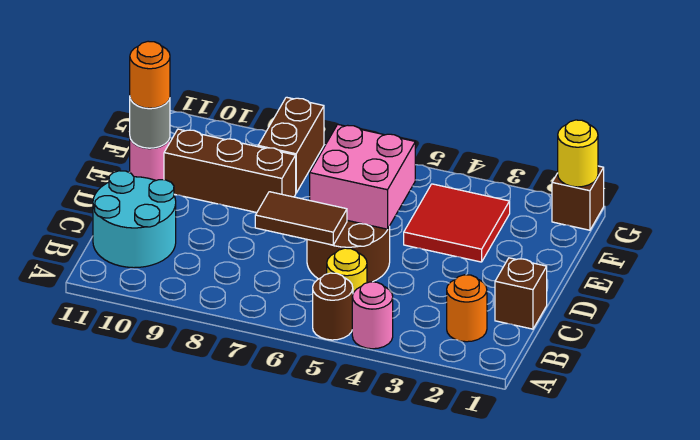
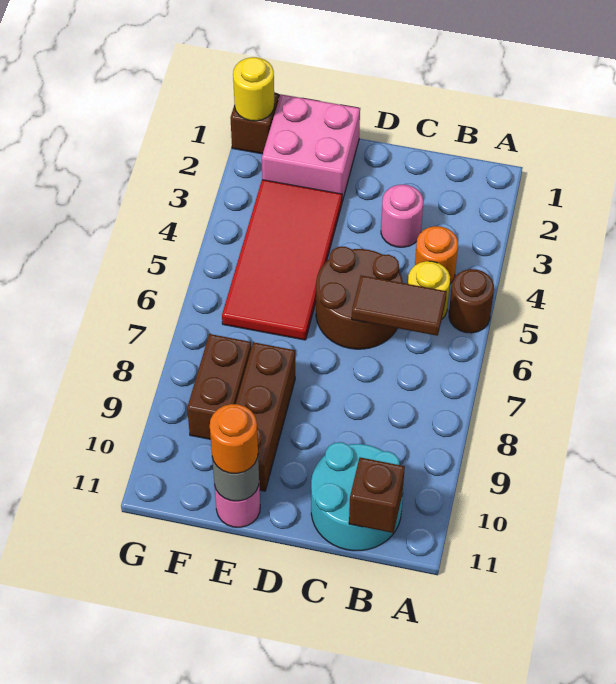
pink round brick A4 level 1 -> pink round brick C3 level 1
orange round brick B2 level 1 -> orange round brick B4 level 1
brown brick C1 level 1 -> brown brick B11 level 2
brown tile C6:C7 level 2 -> brown tile B6:C6 level 2
pink brick D5:E6 level 2 -> pink brick E1:F2 level 1
red tile E3:F4 level 1 -> red tile E3:F6 level 1
brown brick F8:G8 level 1 -> brown brick F8:F9 level 1

